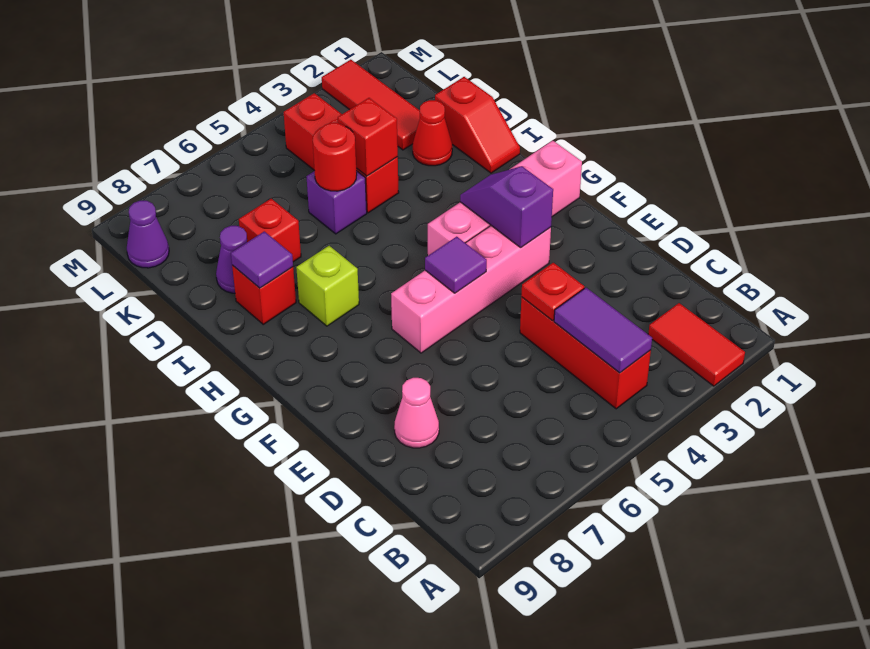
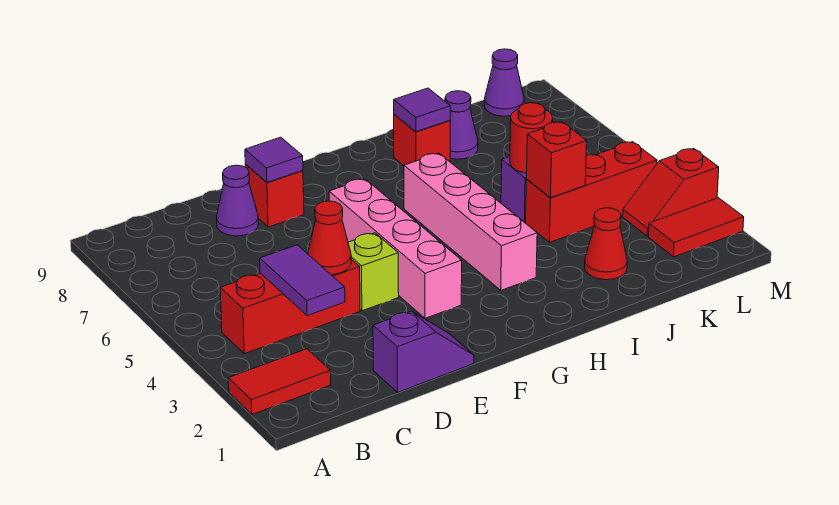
purple tile B4:C4 level 2 -> purple tile C3:C4 level 2
red plate D4 level 2 -> red cone D4 level 2
pink cone D8 level 1 -> purple cone D8 level 1
purple slope F3:G3 level 2 top F -> purple slope D1:E1 level 1 top D
purple tile F5 level 2 -> purple tile E8 level 2
pink brick G1:G4 level 1 -> pink brick H3:H6 level 1
lime brick H7 level 1 -> lime brick E4 level 1
red slope I1:J1 level 1 top J -> red slope L3:M3 level 1 top M
red brick J7 level 1 -> red brick E8 level 1
red tile K2:M2 level 1 -> red tile L2:M2 level 1

